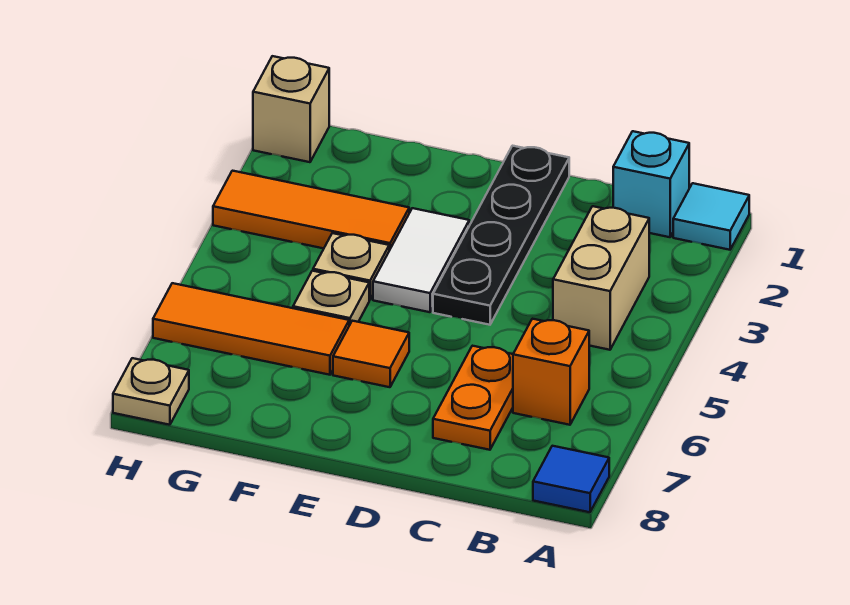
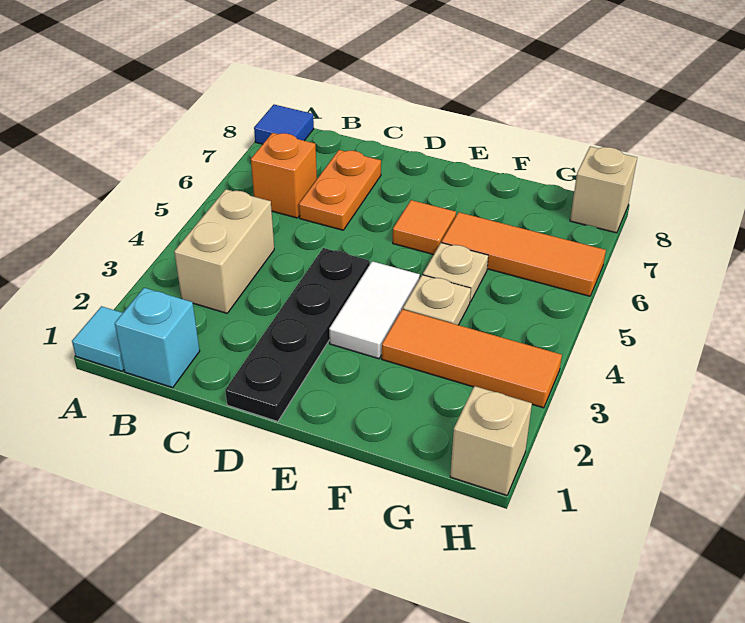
tan plate H8 level 1 -> tan brick H8 level 1

